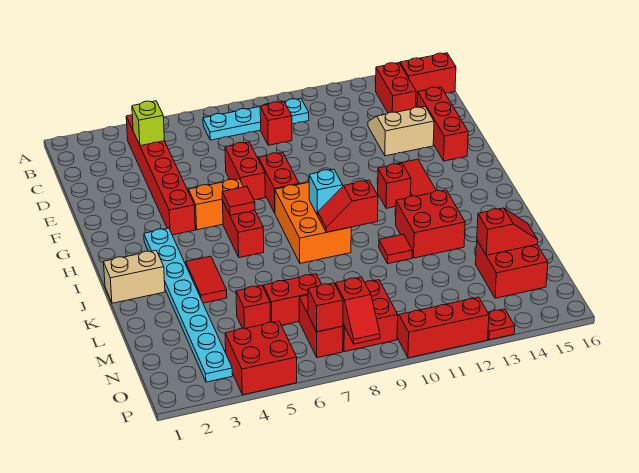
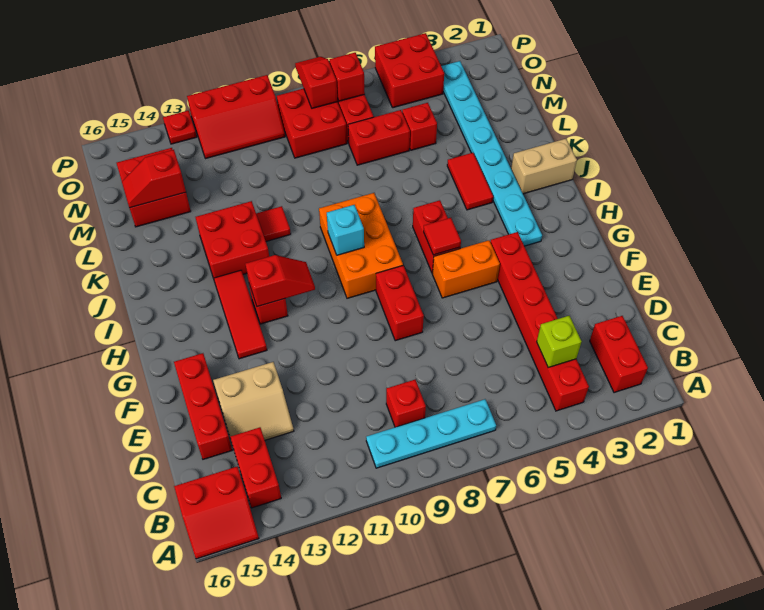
red brick E7:F7 level 1 -> red brick B2:C2 level 1
red slope J9:J10 level 2 top 10 -> red slope H11:H12 level 2 top 12

